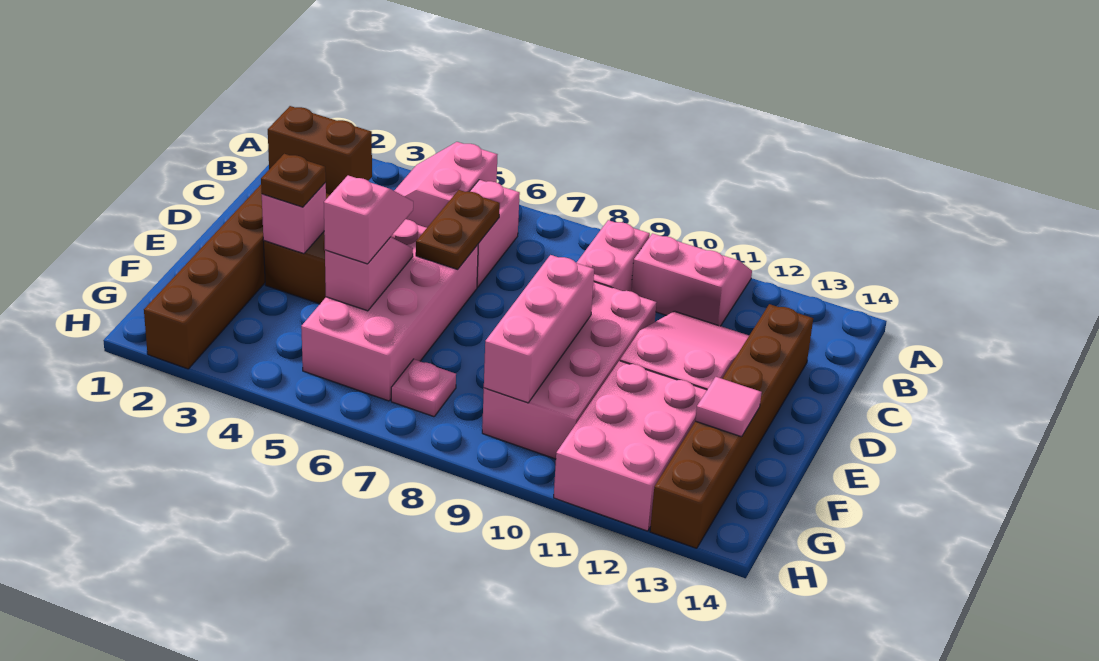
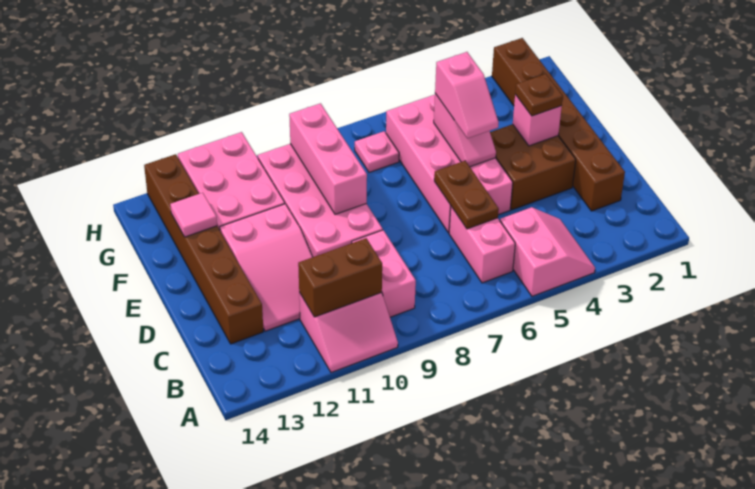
brown brick C2:C3 level 2 -> brown brick B10:B11 level 2

